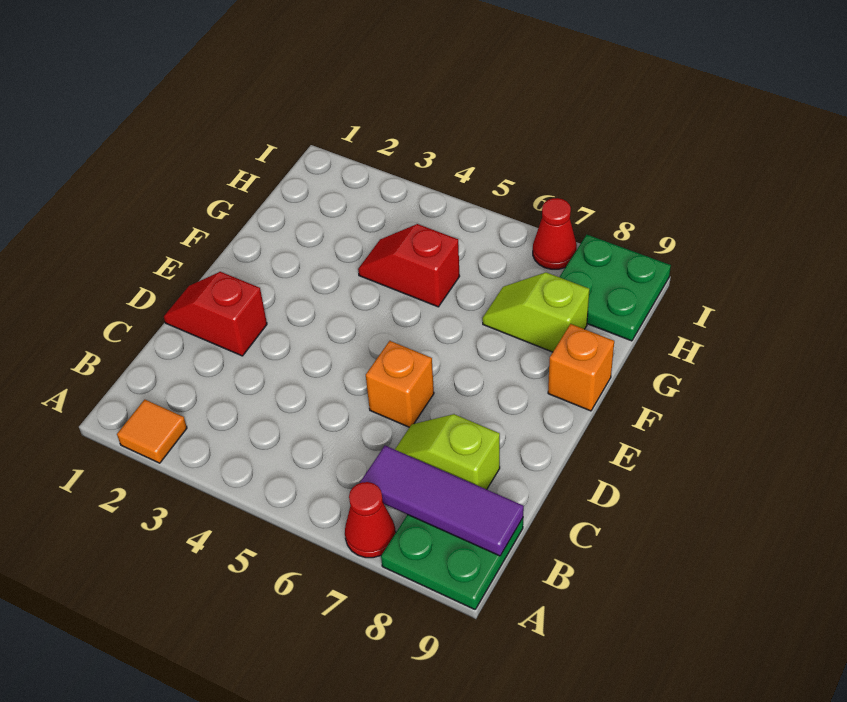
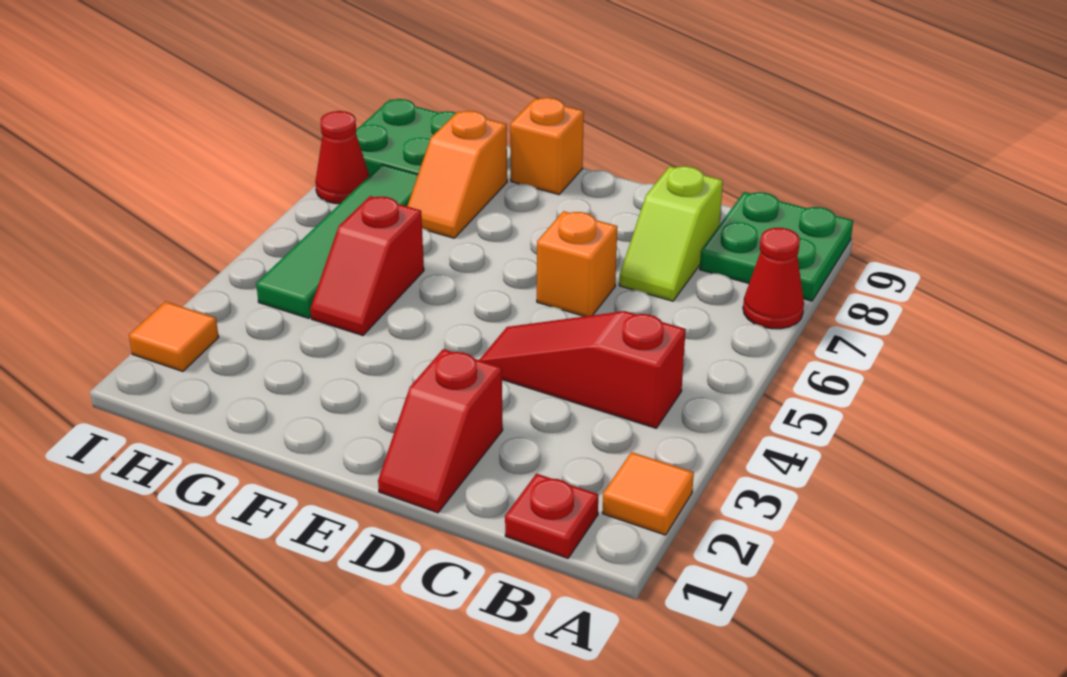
none -> red plate B1 level 1
none -> red slope B4:D4 level 1 top B
purple tile B7:B9 level 2 -> none
lime slope G7:G8 level 1 top 8 -> orange slope G7:G8 level 1 top 8
none -> green tile H4:H7 level 1
none -> orange tile I2 level 1

